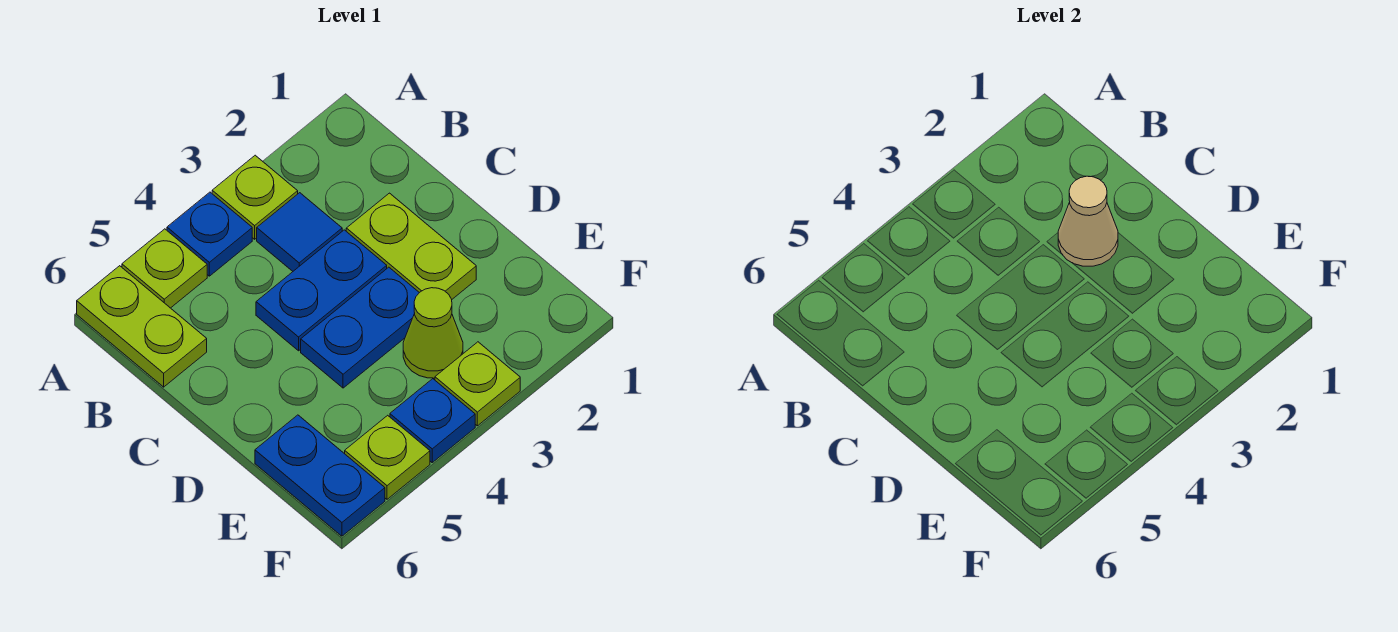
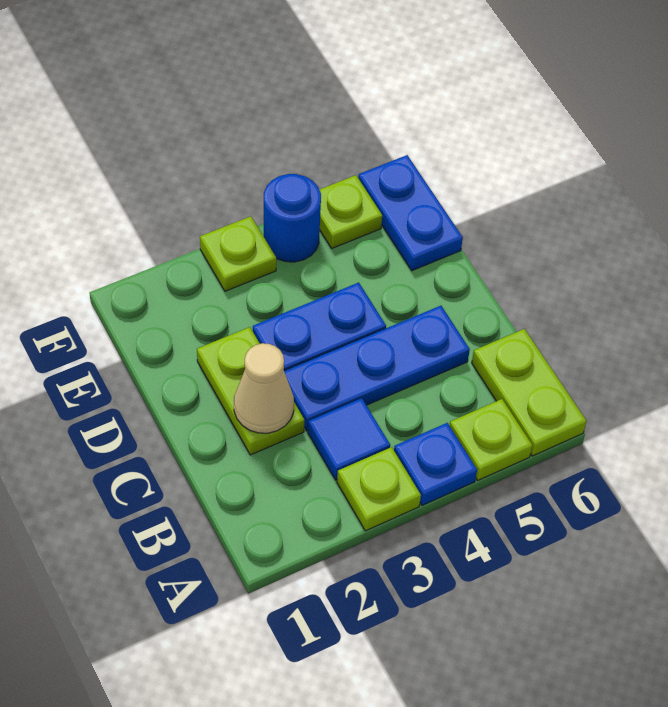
blue plate C3:C4 level 1 -> blue plate C3:C5 level 1
lime cone E3 level 1 -> none
blue plate F4 level 1 -> blue round brick F4 level 1

